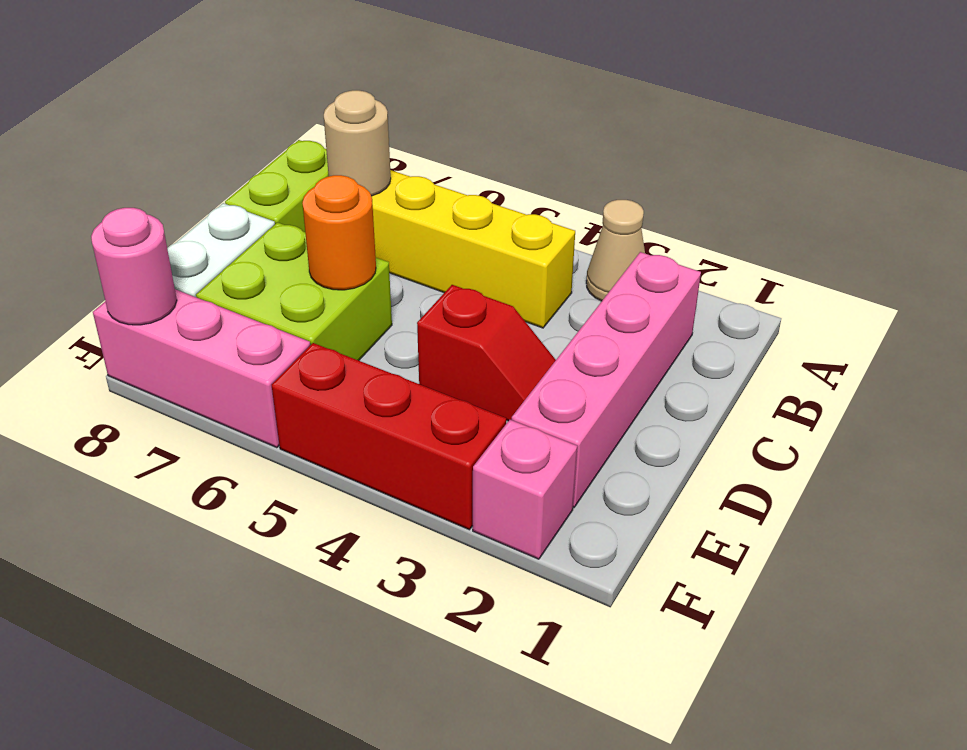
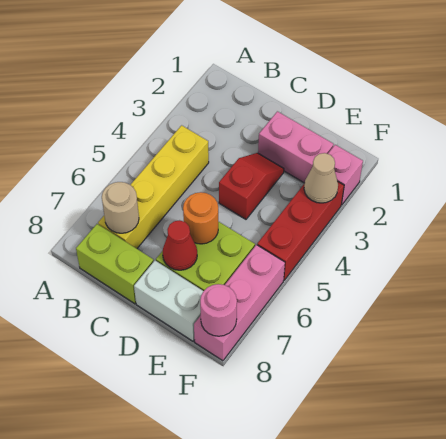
tan cone A3 level 1 -> tan cone F3 level 2
pink brick B2:E2 level 1 -> pink brick D2:E2 level 1
none -> red cone D7 level 2

